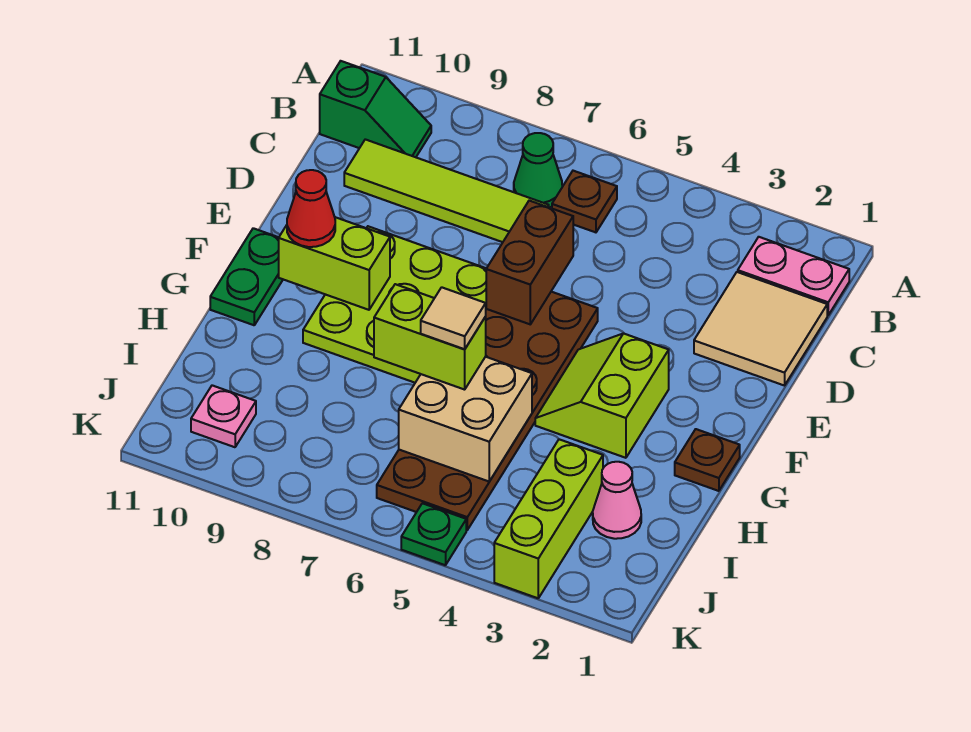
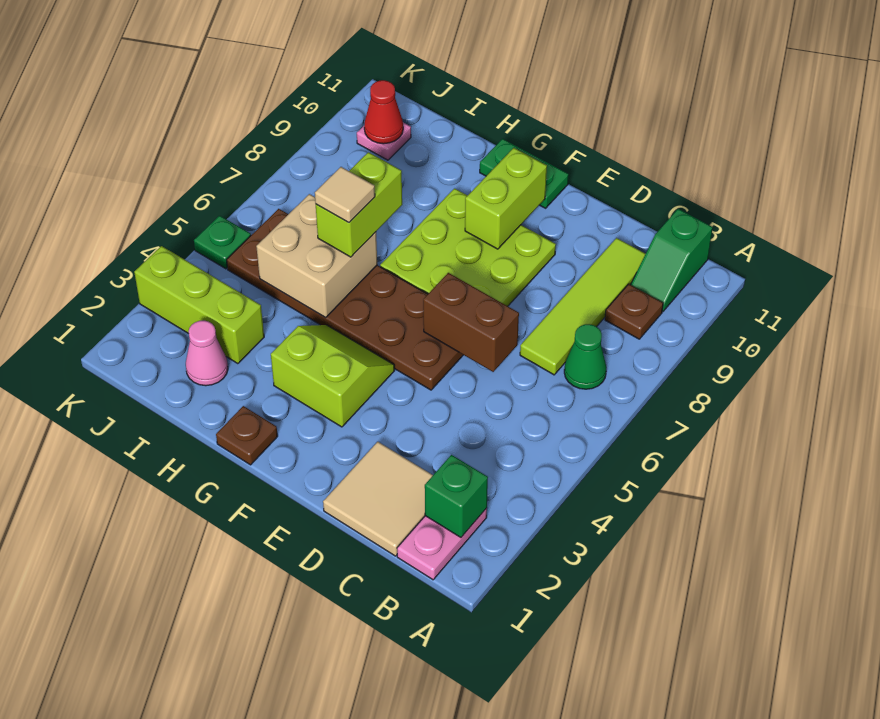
none -> green brick B2 level 2
brown plate B6 level 1 -> brown plate B9 level 1
red cone F10 level 3 -> red cone J10 level 2

